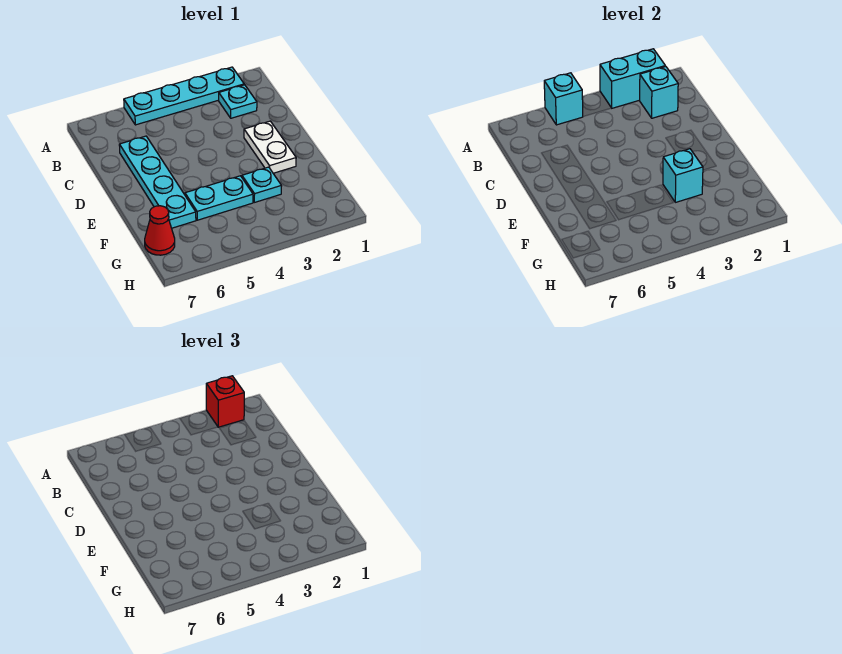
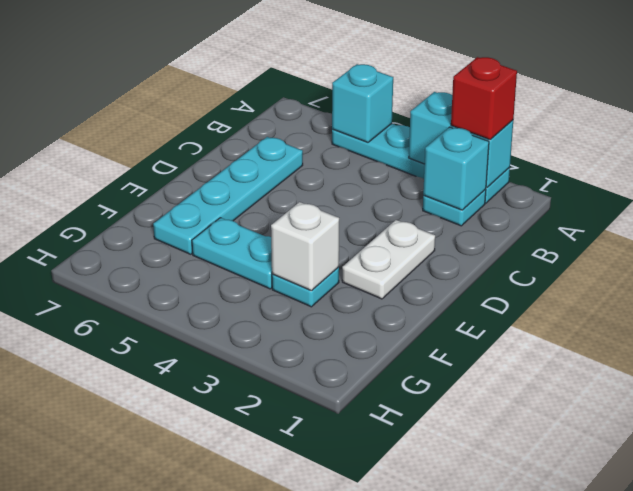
cyan brick F3 level 2 -> white brick F3 level 2
red cone G7 level 1 -> none

